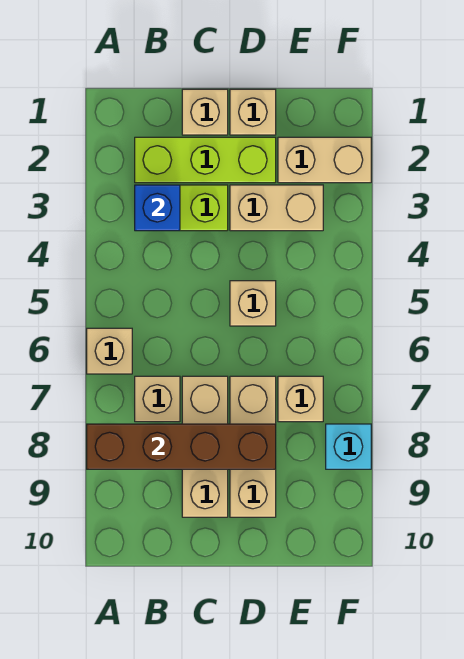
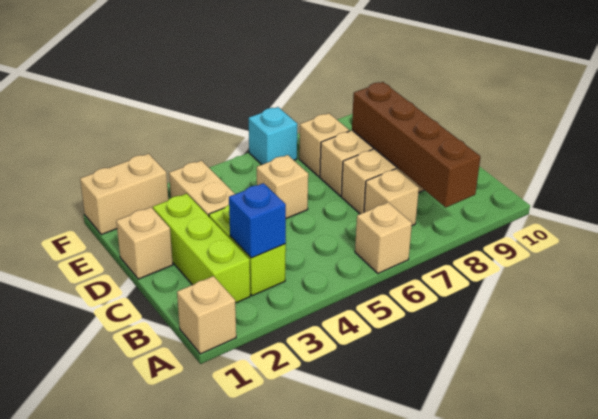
tan brick C1 level 1 -> tan brick A1 level 1
tan brick E2:F2 level 1 -> tan brick F1:F2 level 1
cyan brick F8 level 1 -> cyan brick F6 level 1

